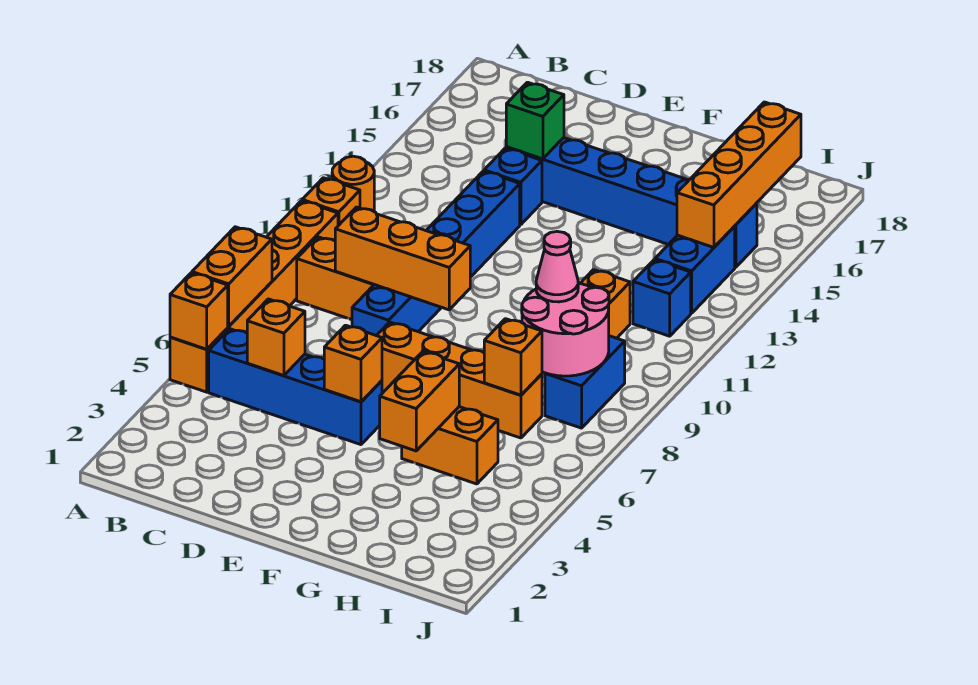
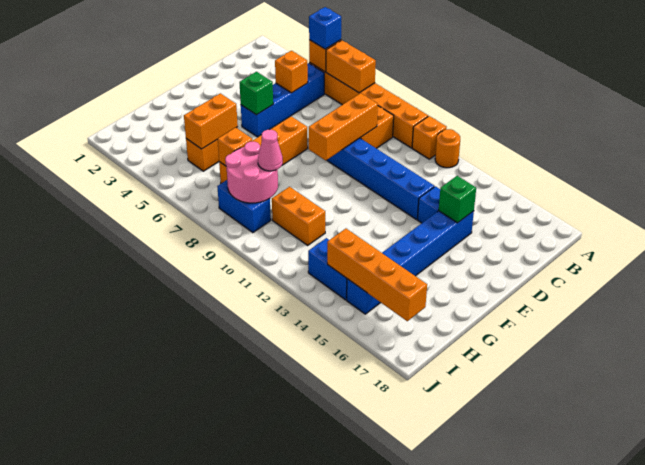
orange brick E5 level 2 -> green brick E5 level 2
orange brick G4:G5 level 2 -> orange brick G5:H5 level 2
blue brick I12 level 1 -> blue brick A5 level 3

